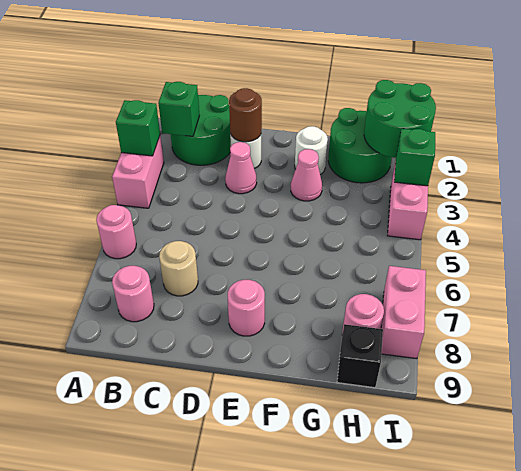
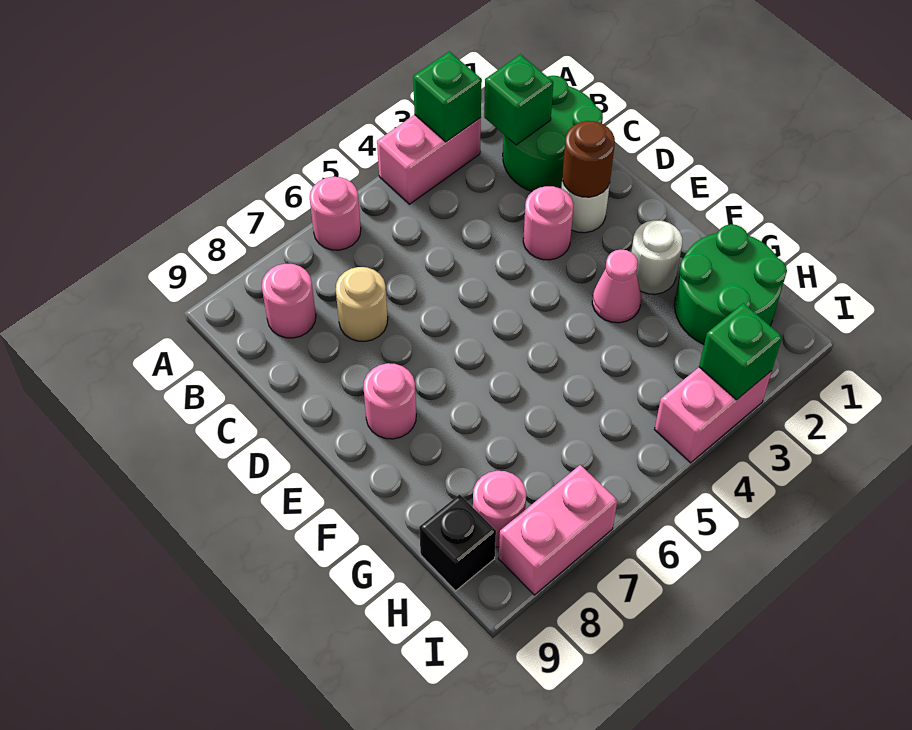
pink cone D3 level 1 -> pink round brick D3 level 1
green round brick H1:I2 level 2 -> none

